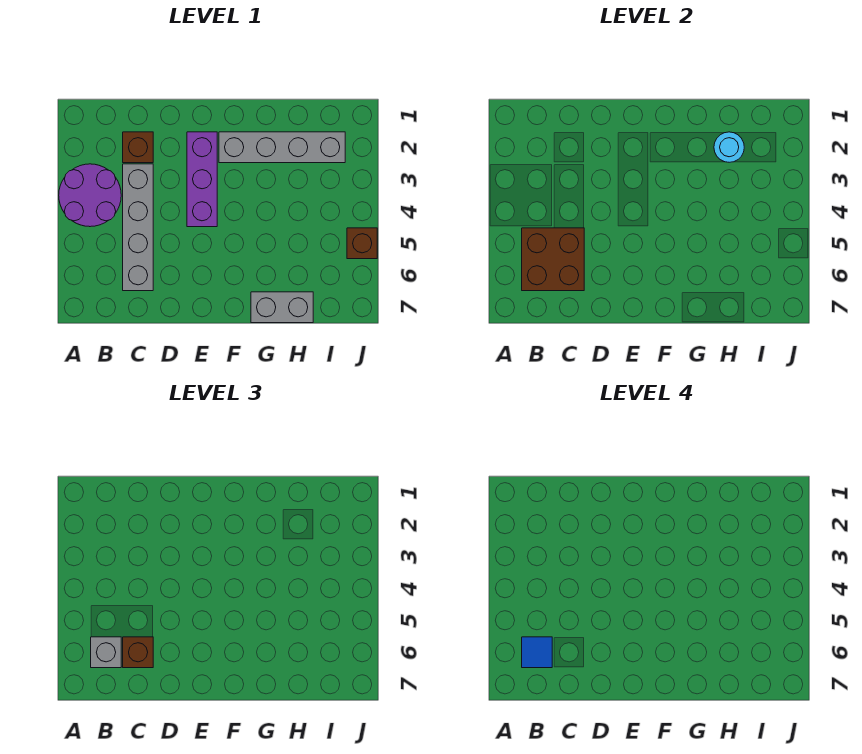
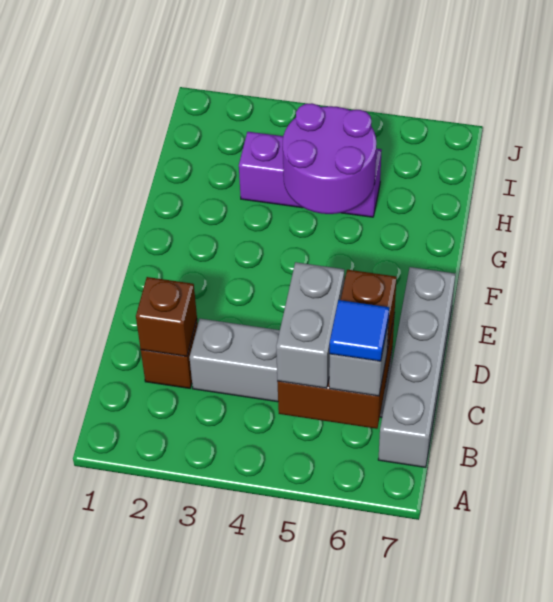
purple round brick A3:B4 level 1 -> purple round brick G4:H5 level 2
purple brick E2:E4 level 1 -> purple brick H3:H5 level 1
grey brick F2:I2 level 1 -> grey brick B7:E7 level 1
grey brick G7:H7 level 1 -> grey brick B5:C5 level 3
cyan round brick H2 level 2 -> none
brown brick J5 level 1 -> brown brick C2 level 2

